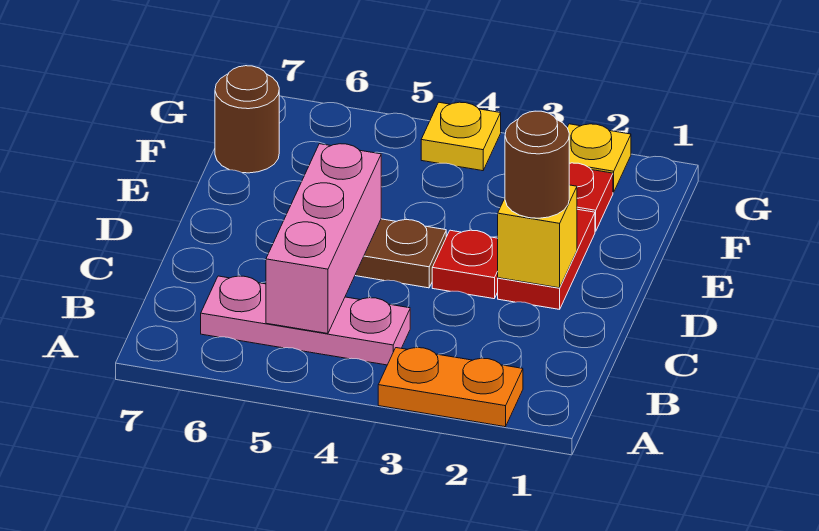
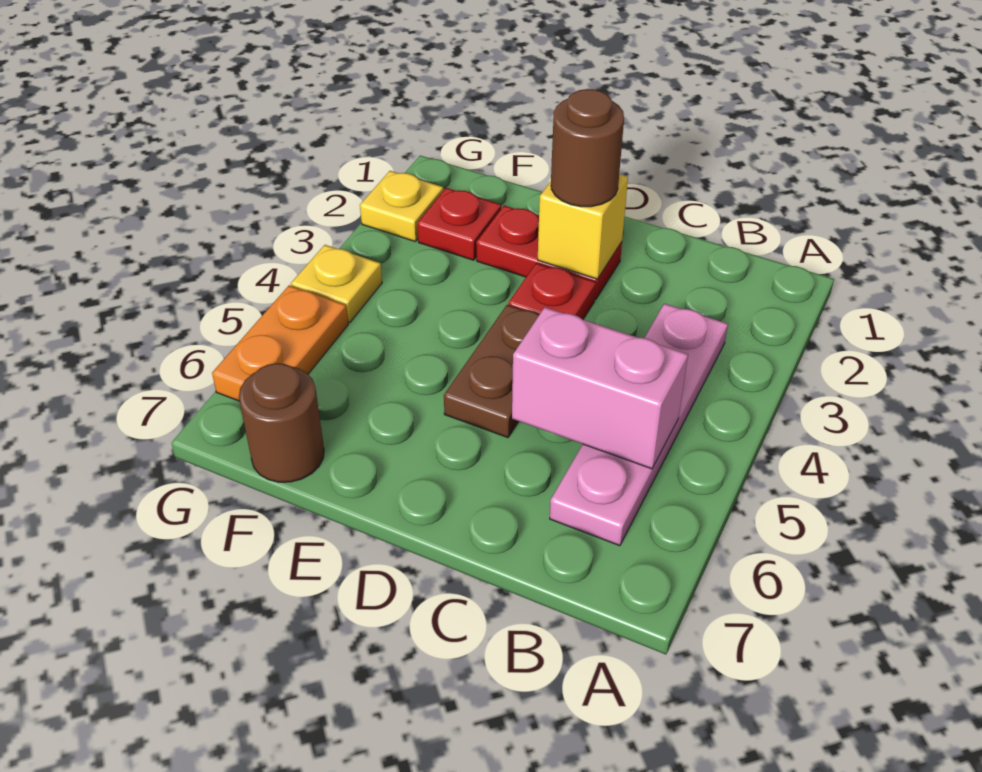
orange plate A2:A3 level 1 -> orange plate G5:G6 level 1
pink plate B4:B6 level 1 -> pink plate B3:B6 level 1
pink brick B5:D5 level 2 -> pink brick B5:C5 level 2

